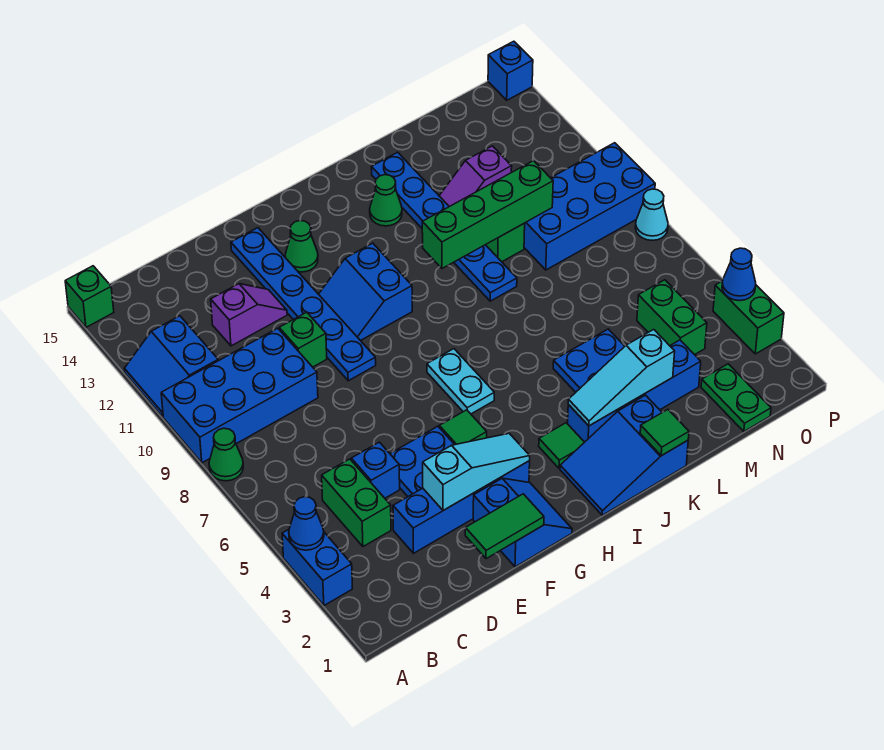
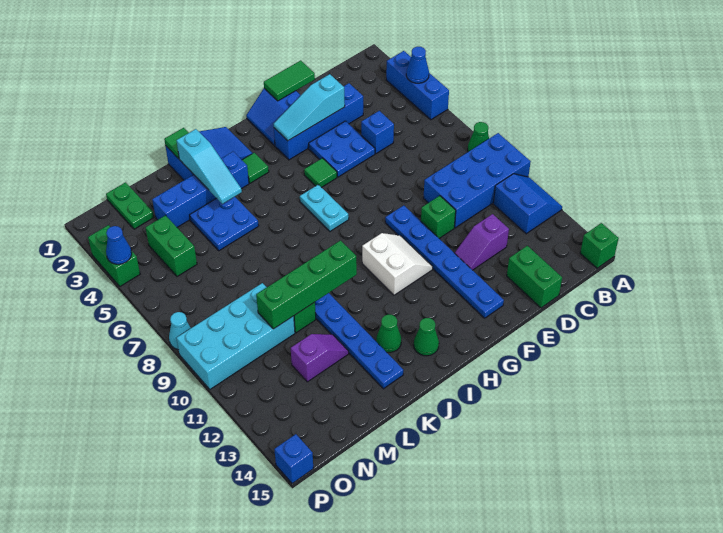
blue brick A3:A4 level 1 -> blue brick A3:A5 level 1
green brick C4:C5 level 1 -> green brick D14:D15 level 1
blue slope G10:H11 level 1 top H -> white slope G10:H11 level 1 top H
green cone G13 level 1 -> green cone I14 level 1
cyan slope J3:L3 level 2 top L -> cyan slope K2:K4 level 2 top 2
blue brick M9:P10 level 1 -> cyan brick M9:P10 level 1

